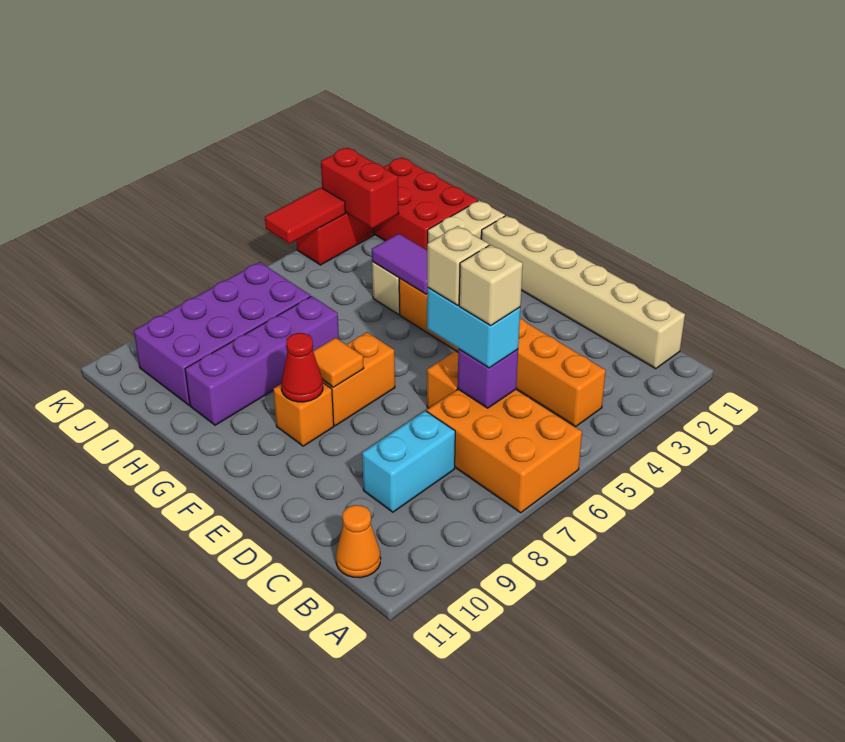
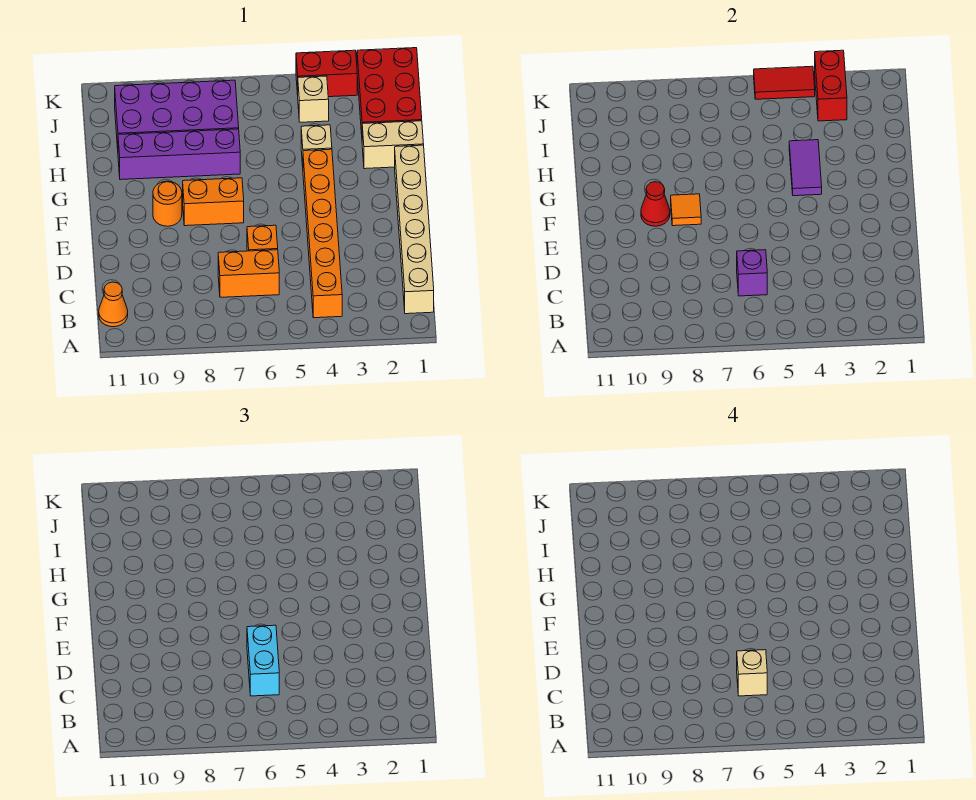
orange brick A6:C7 level 1 -> orange brick C6:C7 level 1
cyan brick C8:C9 level 1 -> none
tan brick D6 level 4 -> tan brick J4 level 1
orange brick F9 level 1 -> orange round brick F9 level 1

